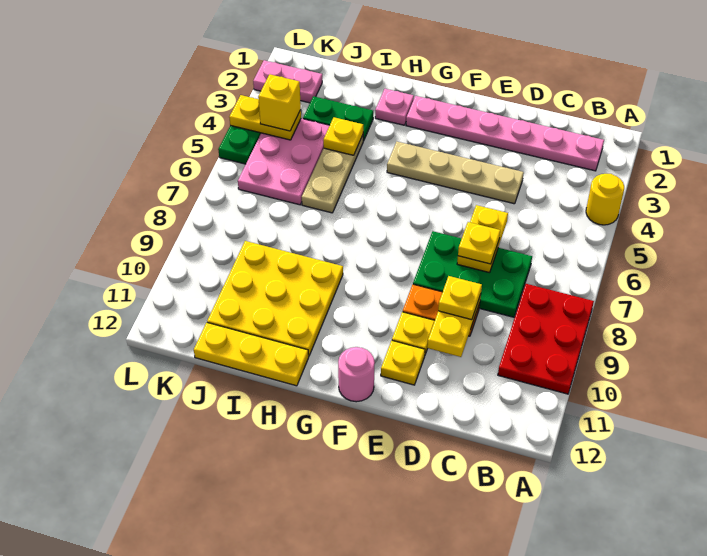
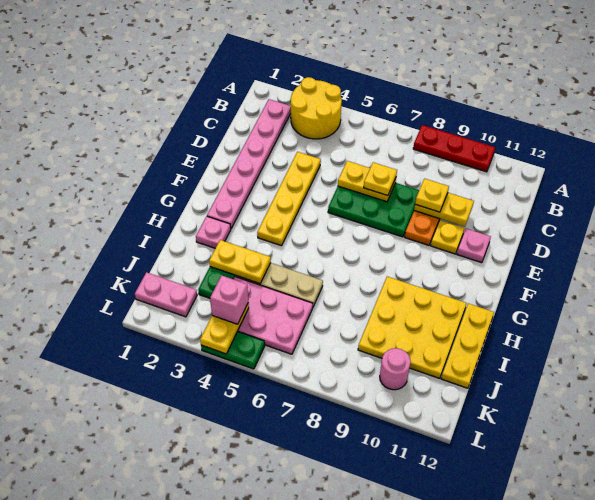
yellow round brick A4 level 1 -> yellow round brick A3:B4 level 1
red plate A8:B10 level 1 -> red plate A8:A10 level 1
green plate C7:E8 level 1 -> green plate D6:E8 level 1
tan plate D4:G4 level 1 -> yellow plate D4:G4 level 1
yellow plate E11 level 1 -> pink plate E11 level 1
pink round brick F12 level 1 -> pink round brick K10 level 1
yellow plate I4 level 2 -> yellow plate I3:I4 level 2
pink plate K2:L2 level 1 -> pink plate K1:K2 level 1
yellow brick K4 level 3 -> pink brick K4 level 3

